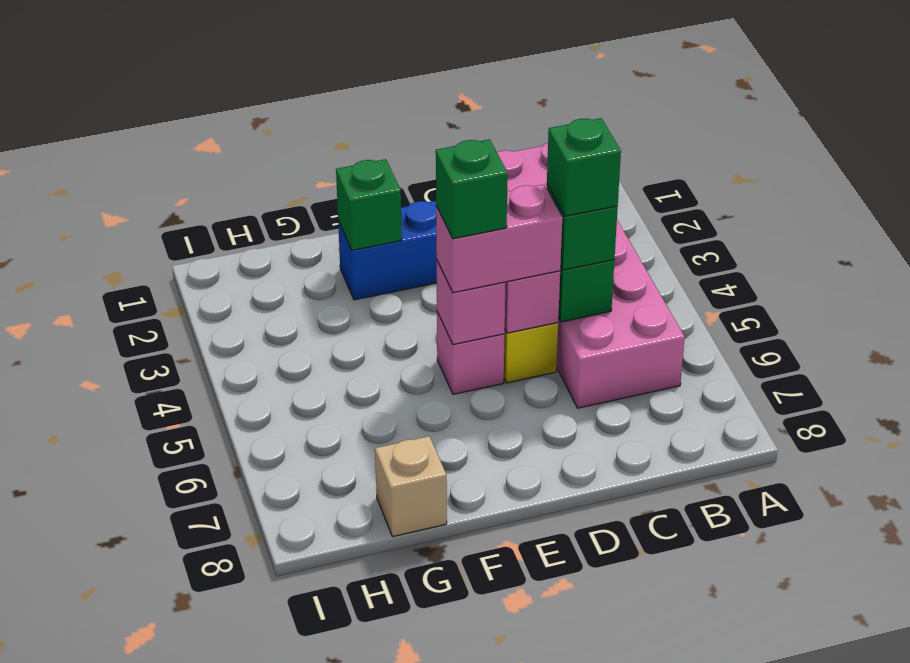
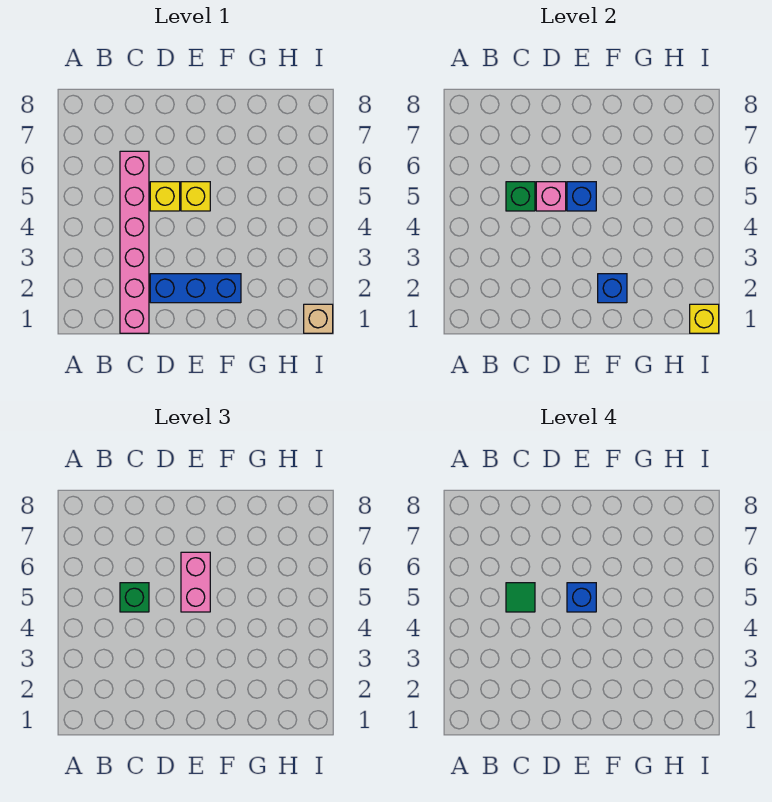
pink brick B1:C6 level 1 -> pink brick C1:C6 level 1
green brick C5 level 4 -> green tile C5 level 4
pink brick D5:E5 level 3 -> pink brick E5:E6 level 3
pink brick E5 level 1 -> yellow brick E5 level 1
pink brick E5 level 2 -> blue brick E5 level 2
green brick E5 level 4 -> blue brick E5 level 4
green brick F2 level 2 -> blue brick F2 level 2
tan brick G8 level 1 -> tan brick I1 level 1
none -> yellow brick I1 level 2

